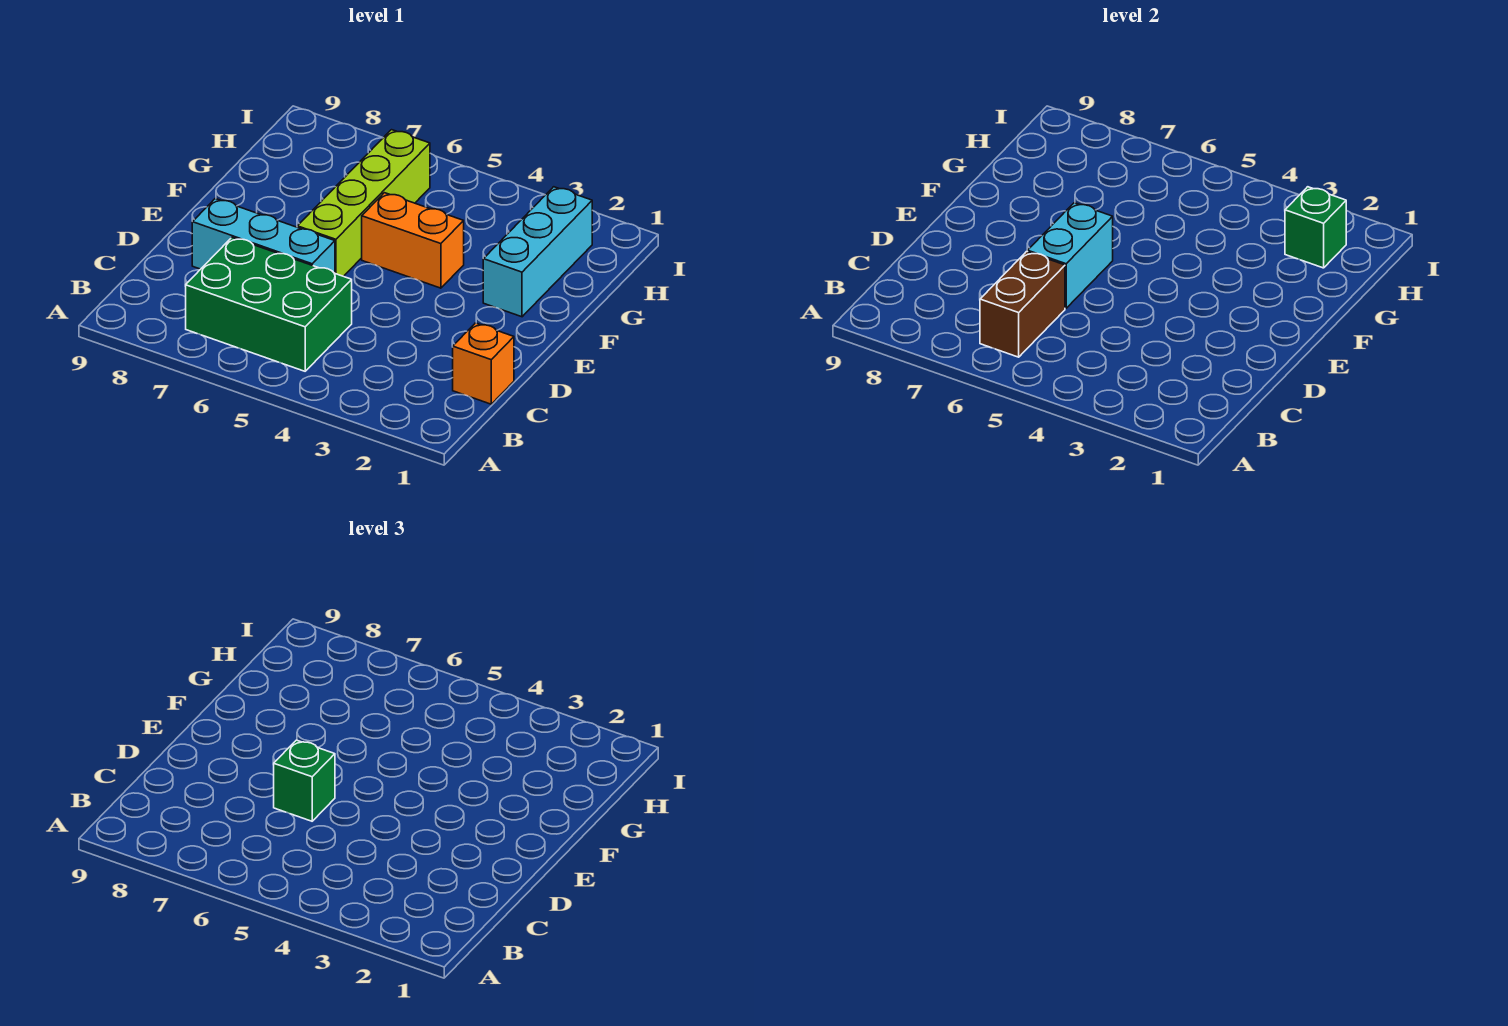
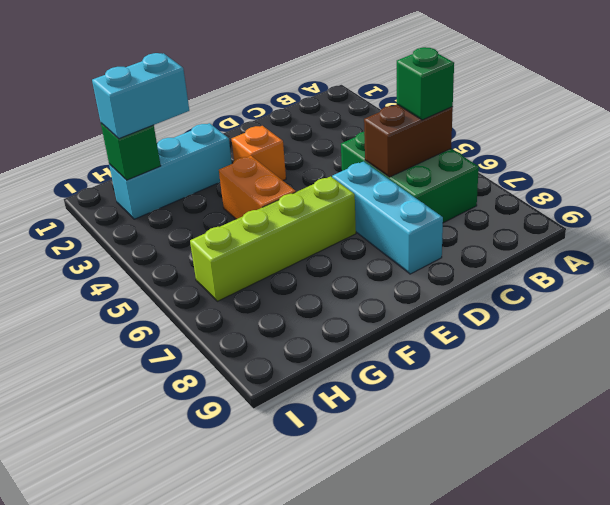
orange brick C1 level 1 -> orange brick E3 level 1
cyan brick D6:E6 level 2 -> cyan brick G2:H2 level 3
green brick D6 level 3 -> green brick B6 level 3

